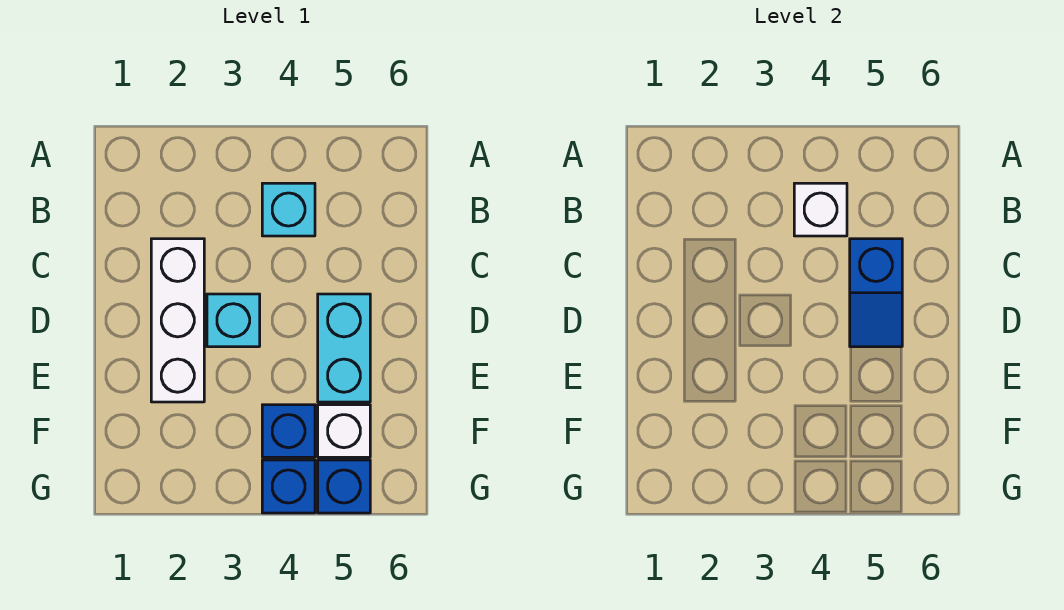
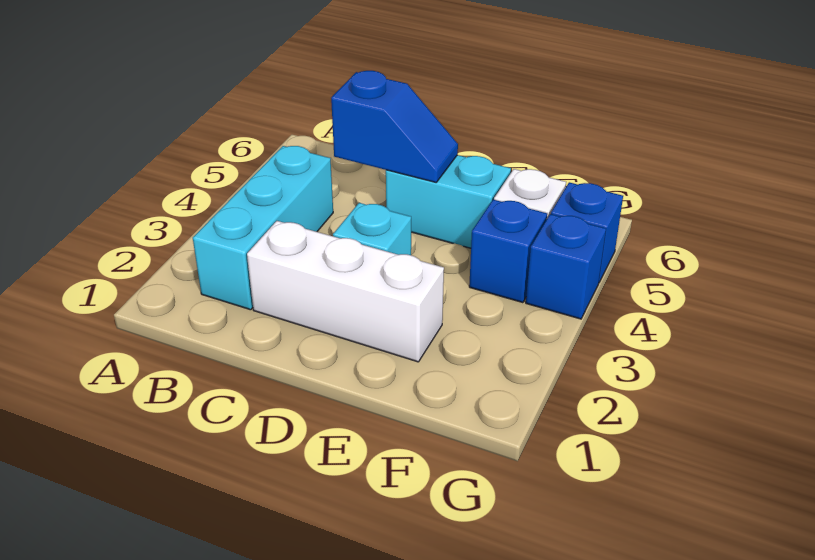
cyan brick B4 level 1 -> cyan brick B2:B4 level 1
white brick B4 level 2 -> none

